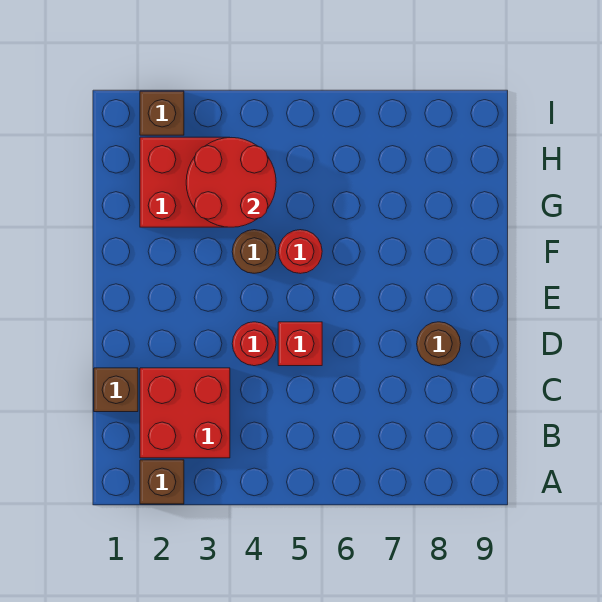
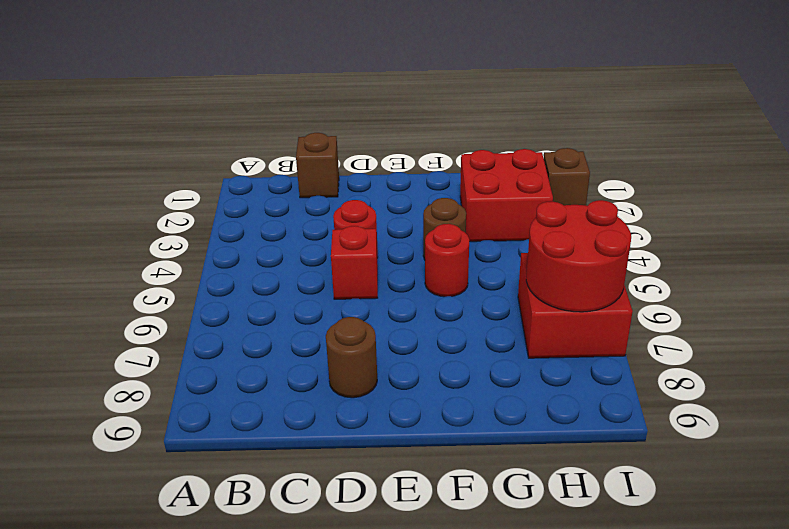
brown brick A2 level 1 -> none
red brick B2:C3 level 1 -> red brick H6:I7 level 1
red round brick G3:H4 level 2 -> red round brick H6:I7 level 2

